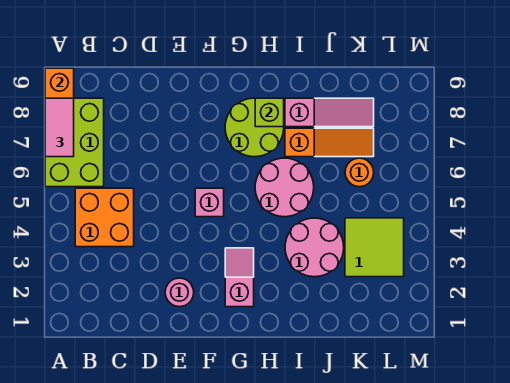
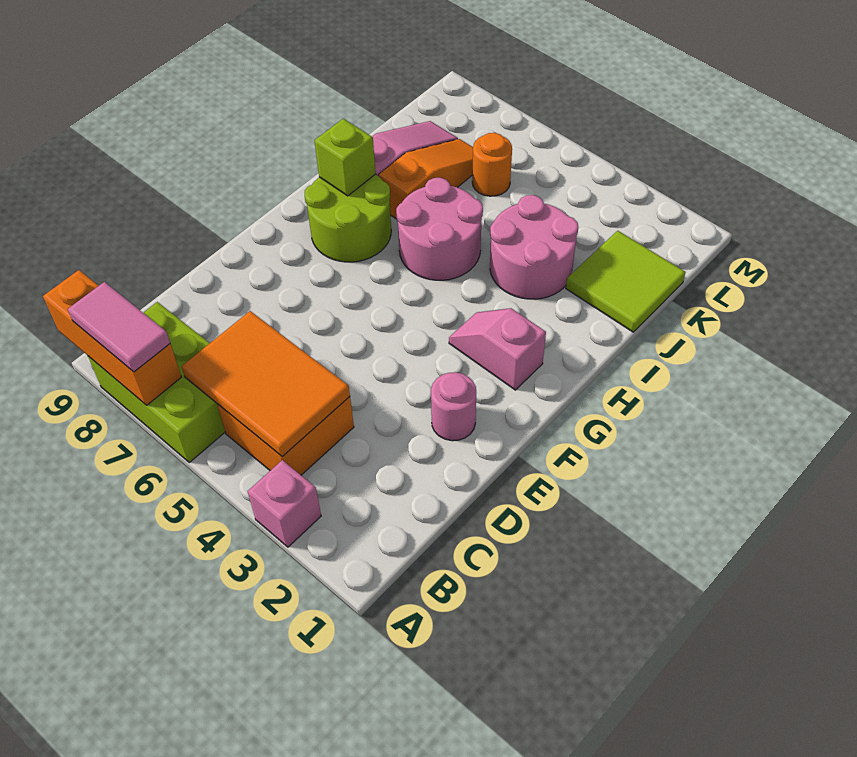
none -> orange tile B4:C6 level 2
pink brick F5 level 1 -> pink brick A3 level 1
lime tile K3:L4 level 1 -> lime tile J1:K2 level 1

